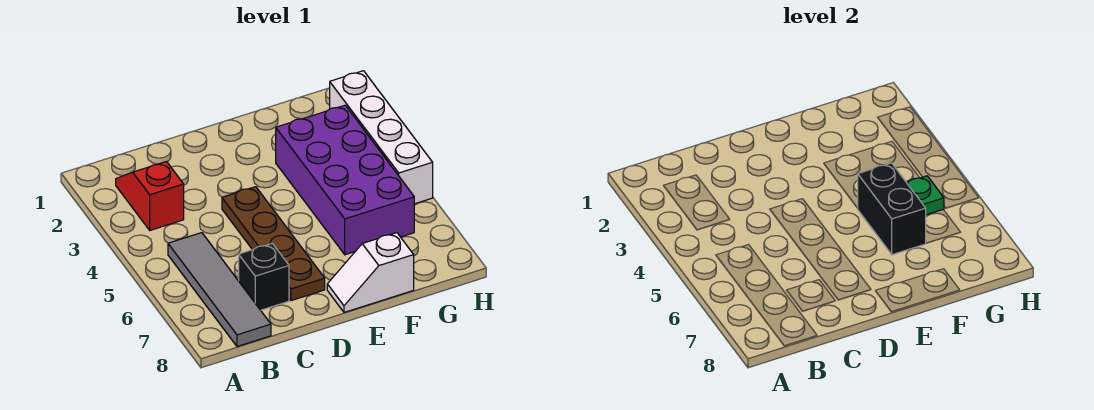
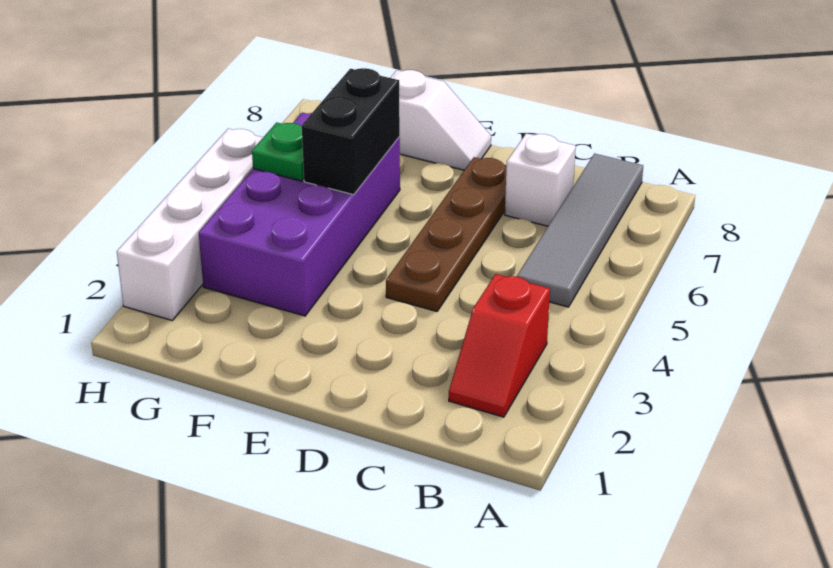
black brick C7 level 1 -> white brick C7 level 1

